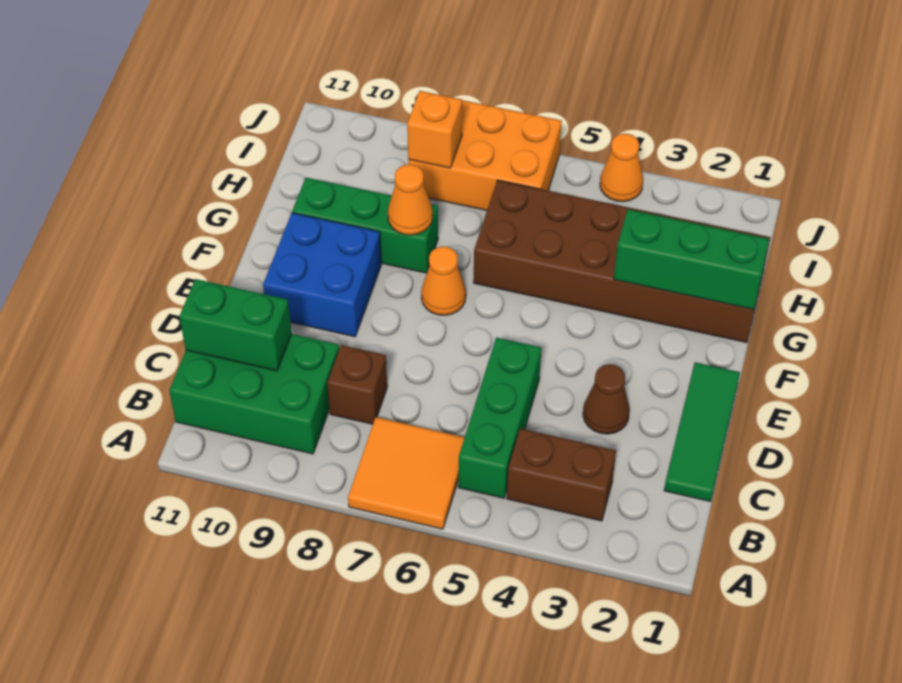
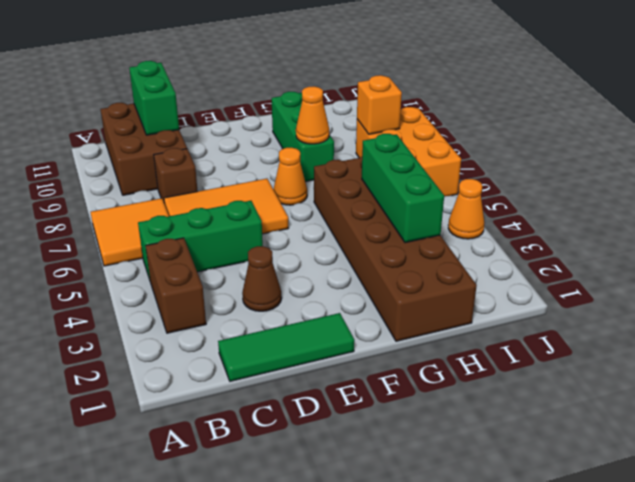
green brick B9:C11 level 1 -> brown brick B9:C11 level 1
none -> orange tile C6:E7 level 1
blue brick E9:F10 level 1 -> none
green brick G1:G3 level 2 -> green brick H3:H5 level 2

